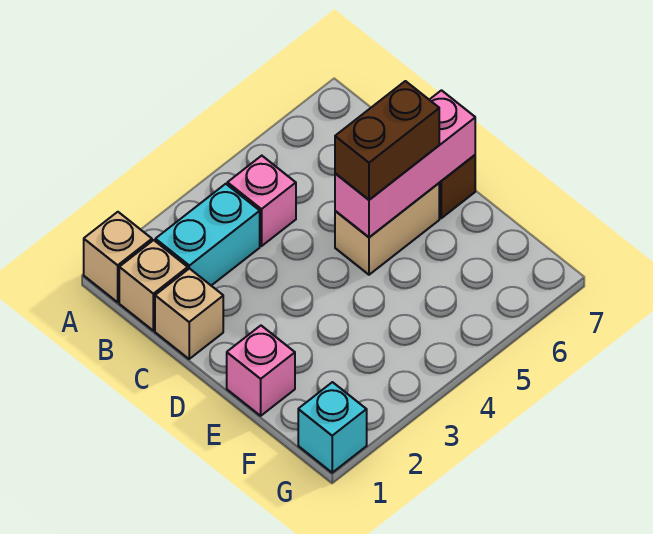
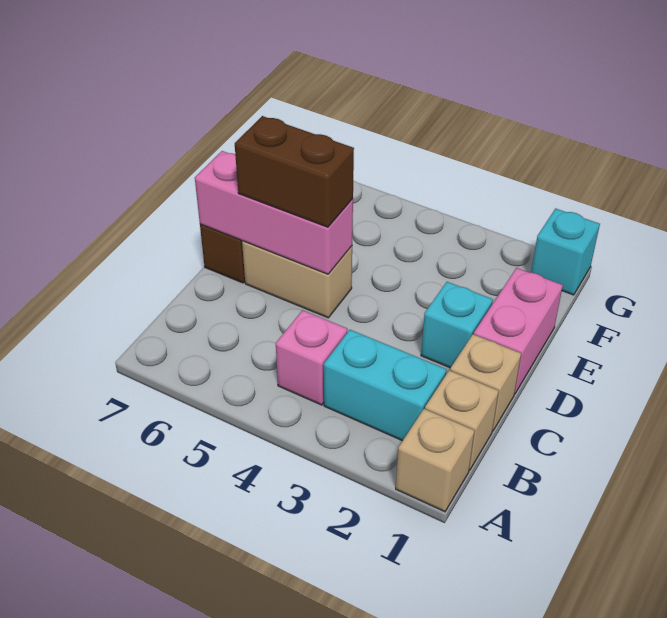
none -> cyan brick D2 level 1
pink brick E1 level 1 -> pink brick D1:E1 level 1

